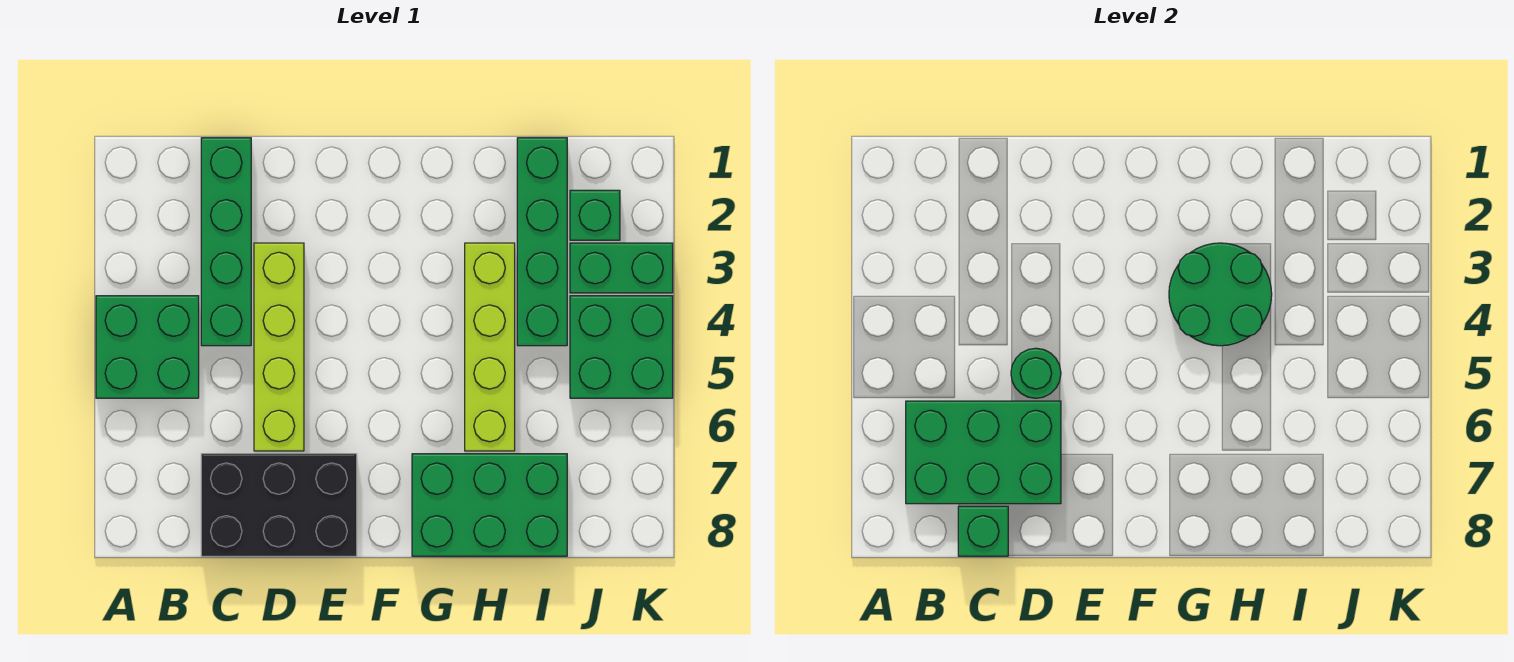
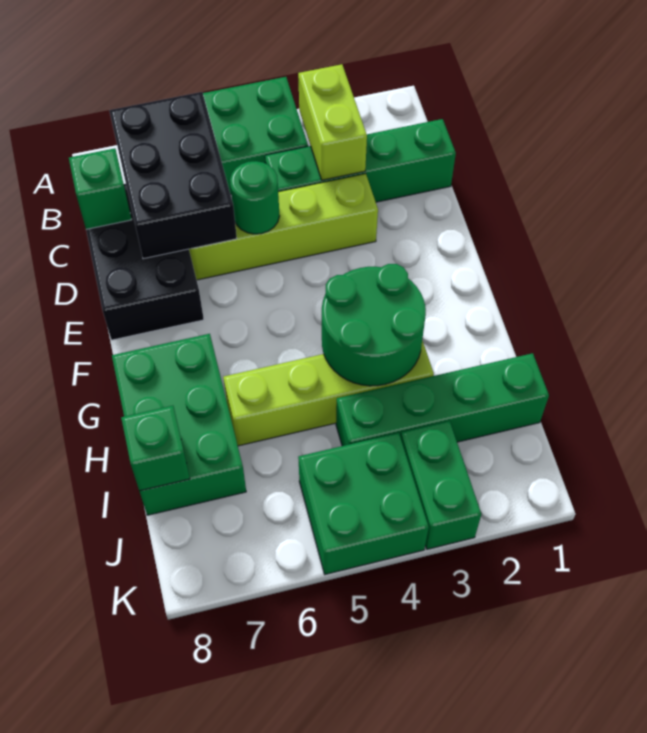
none -> lime brick B3:C3 level 2
green brick B6:D7 level 2 -> black brick B6:D7 level 2
green brick J2 level 1 -> green brick I8 level 2

